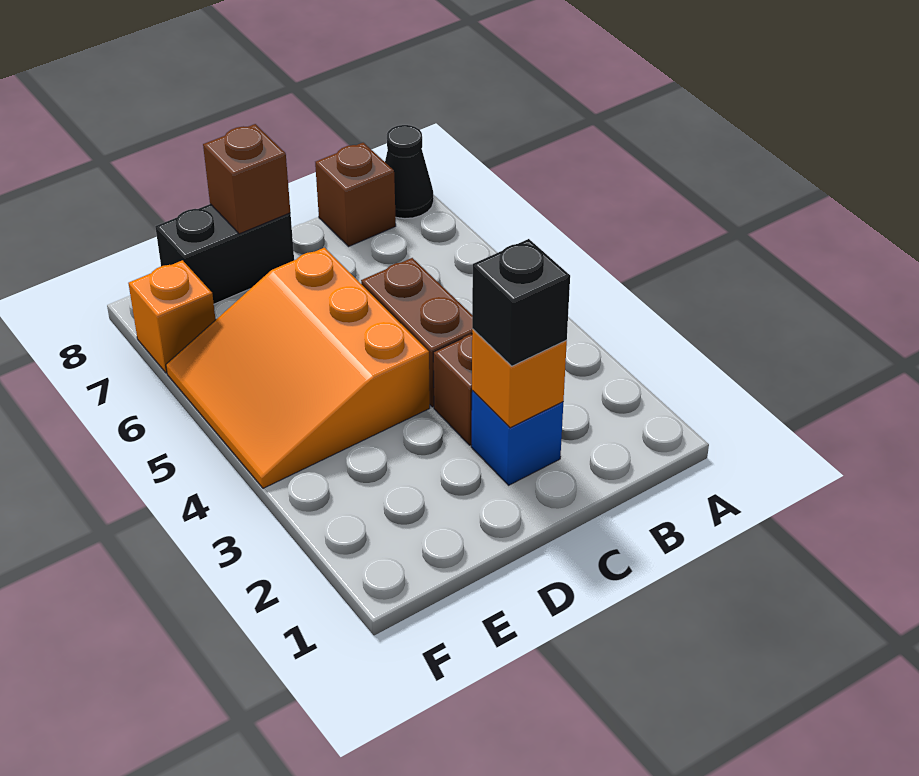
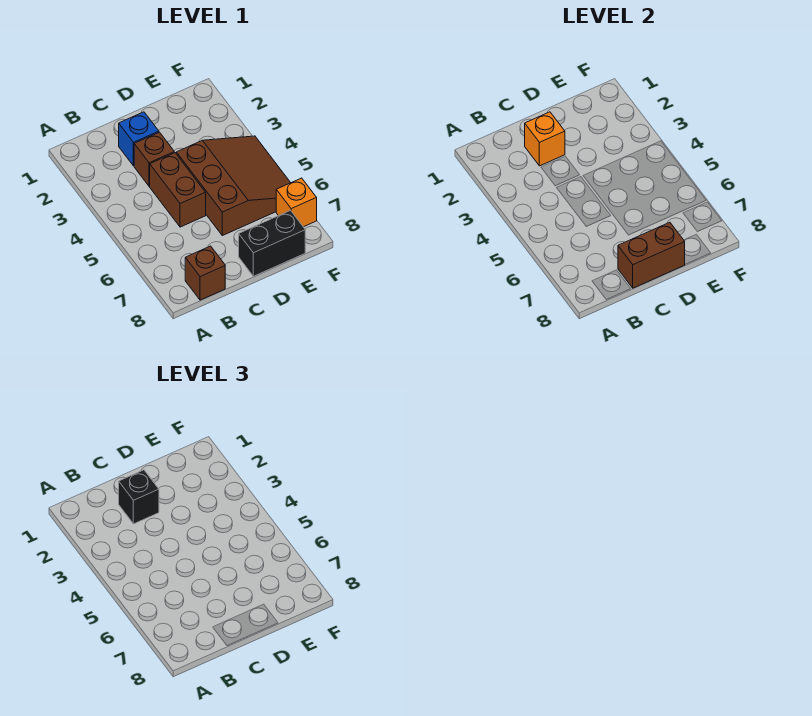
black cone A8 level 1 -> none
orange slope D4:F6 level 1 top D -> brown slope D4:F6 level 1 top D
brown brick D8 level 2 -> brown brick C8:D8 level 2

